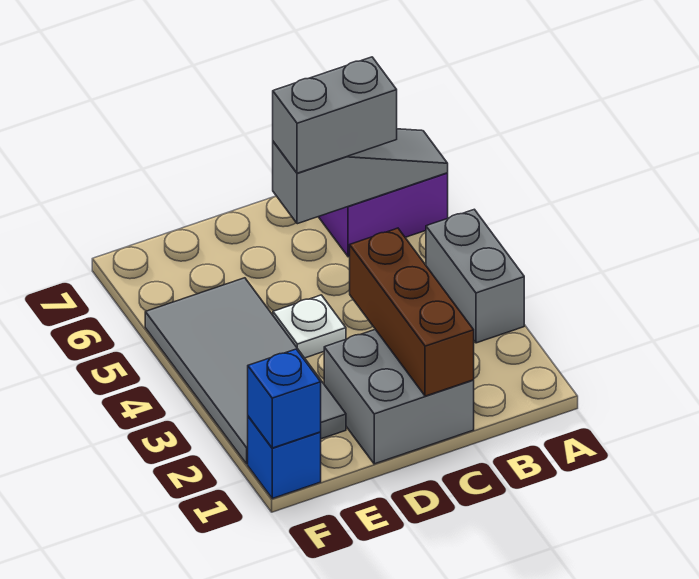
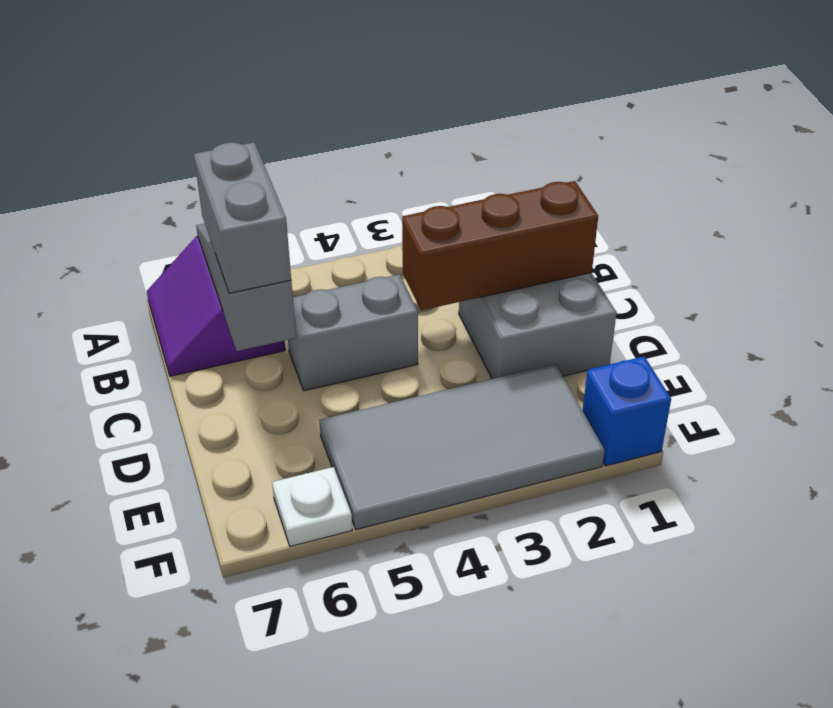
grey brick A3:A4 level 1 -> grey brick C4:C5 level 1
white plate D4 level 1 -> white plate F6 level 1
blue brick F1 level 2 -> none

